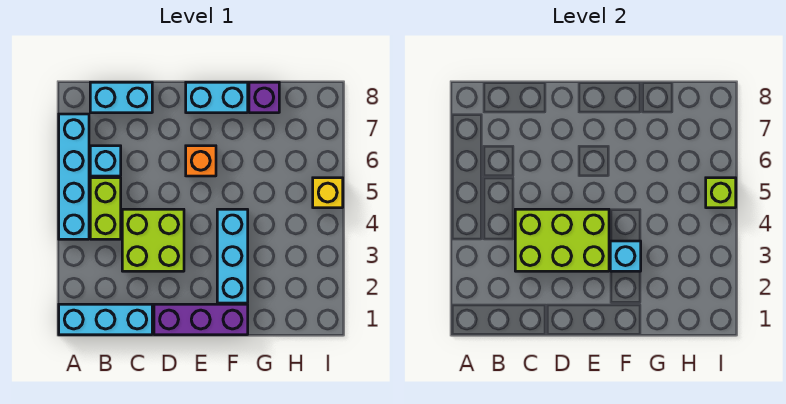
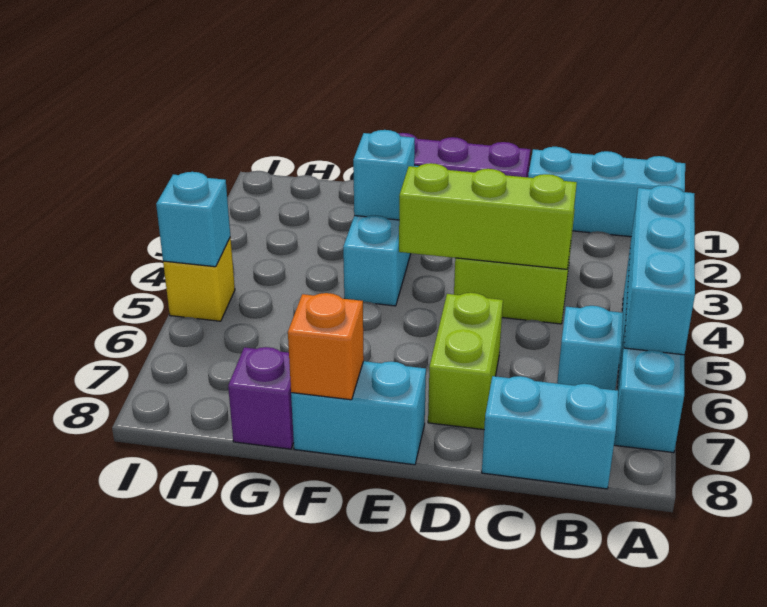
none -> cyan brick A4:A6 level 2
lime brick B4:B5 level 1 -> lime brick D6:D7 level 1
lime brick C3:E4 level 2 -> lime brick C4:E4 level 2
orange brick E6 level 1 -> orange brick F8 level 2
lime brick I5 level 2 -> cyan brick I5 level 2

